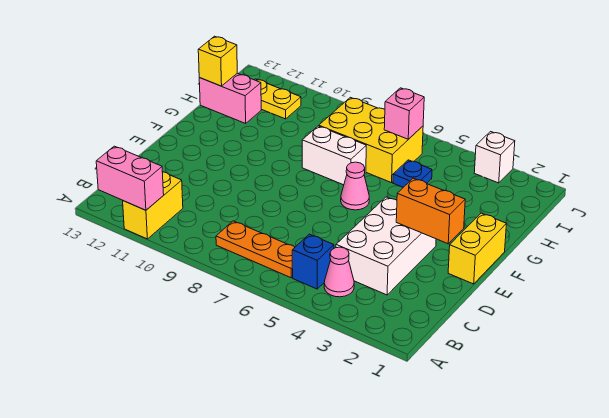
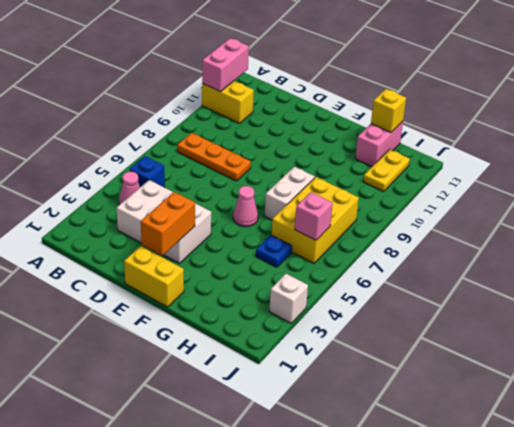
orange plate B6:B8 level 1 -> orange plate B8:D8 level 1

